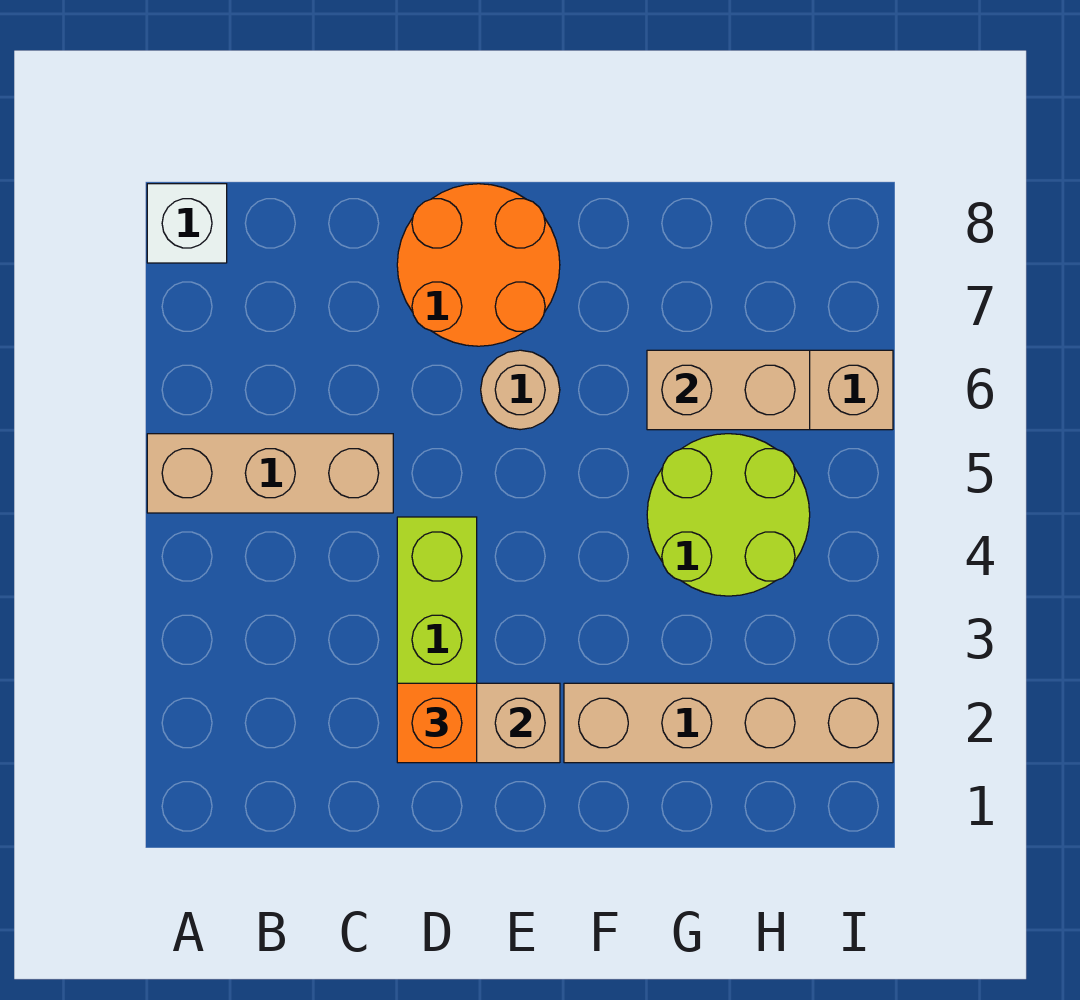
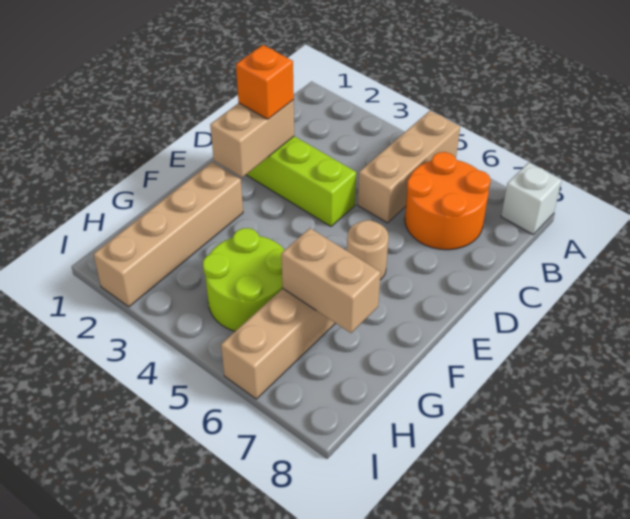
orange round brick D7:E8 level 1 -> orange round brick B6:C7 level 1
tan brick G6:H6 level 2 -> tan brick G6:G7 level 2

